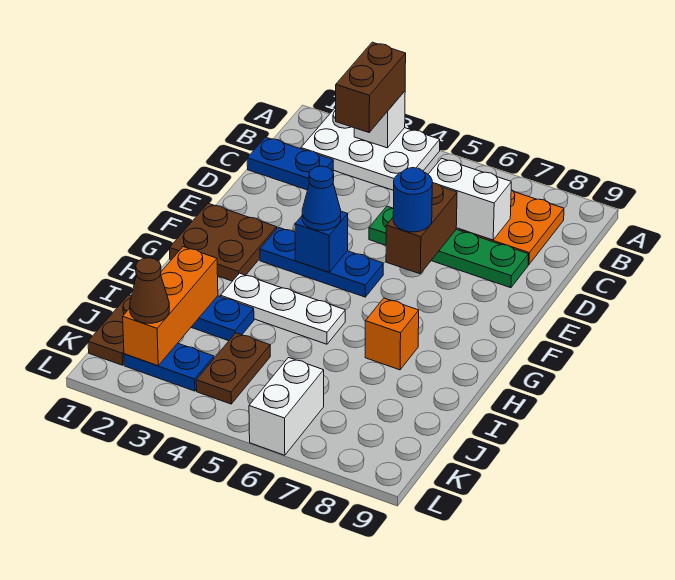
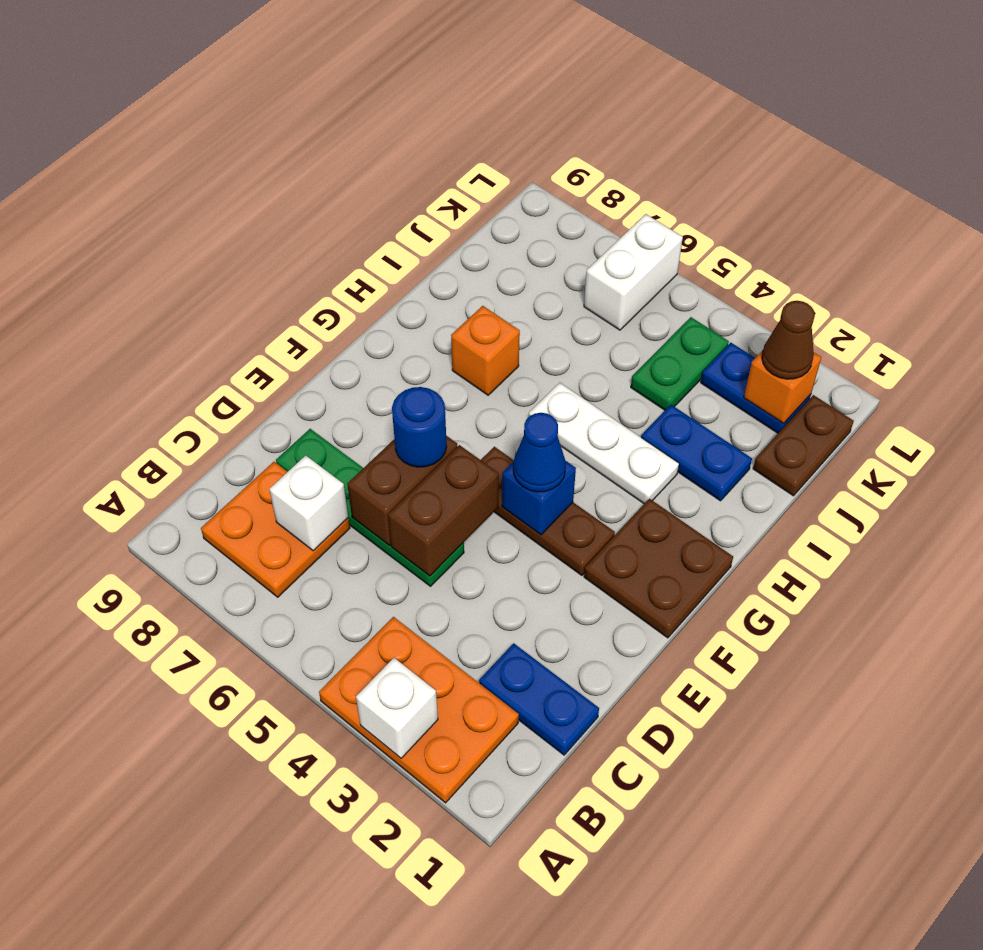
white plate A2:B4 level 1 -> orange plate A2:B4 level 1
brown brick A3:B3 level 3 -> brown brick D5:E5 level 2
white brick C6:C7 level 2 -> white brick C7 level 2
blue plate F3:F5 level 1 -> brown plate F3:F5 level 1
orange brick I2:K2 level 2 -> orange brick K2 level 2
brown plate J4:K4 level 1 -> green plate J4:K4 level 1

